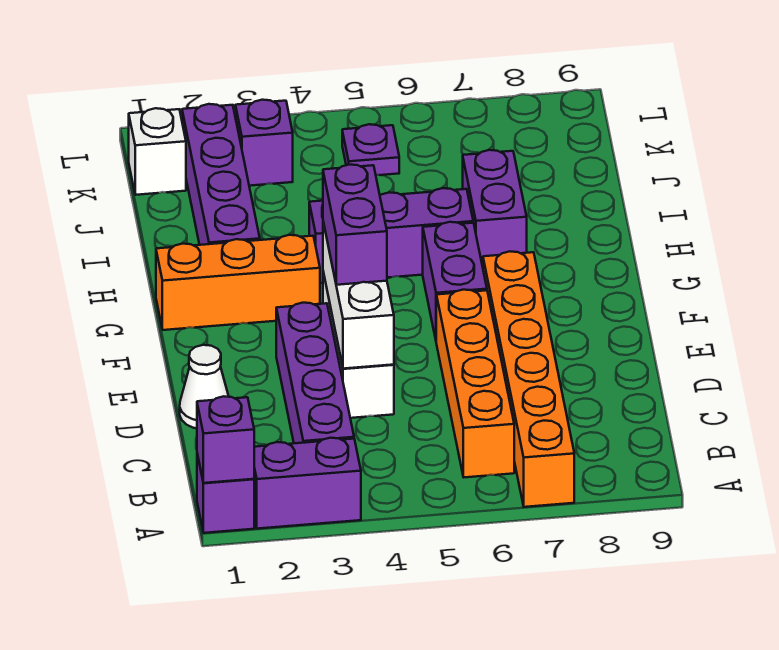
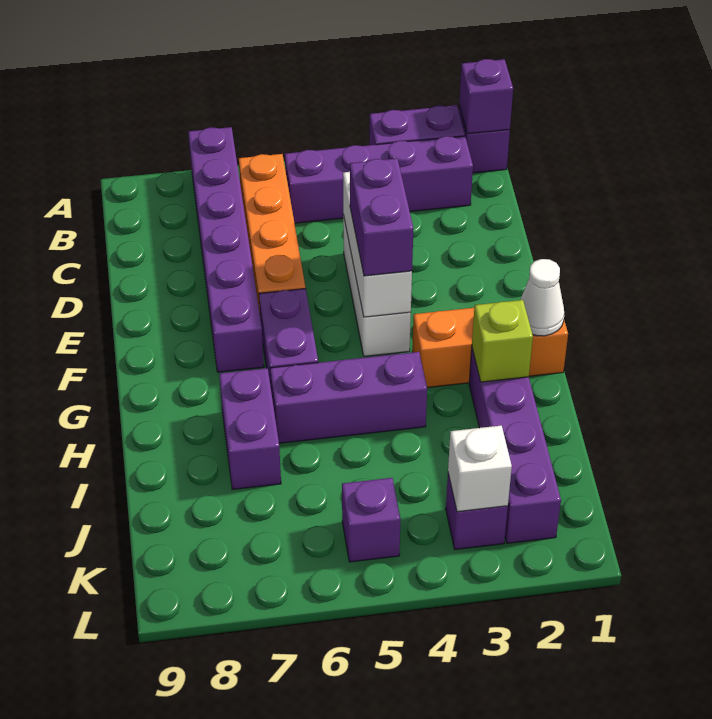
orange brick A7:F7 level 1 -> purple brick A7:F7 level 1
purple brick B3:E3 level 1 -> purple brick B2:B5 level 1
white cone D1 level 1 -> white cone G1 level 2
none -> lime brick H2 level 2
white brick K1 level 1 -> white brick K3 level 2
purple plate K5 level 1 -> purple brick K5 level 1

